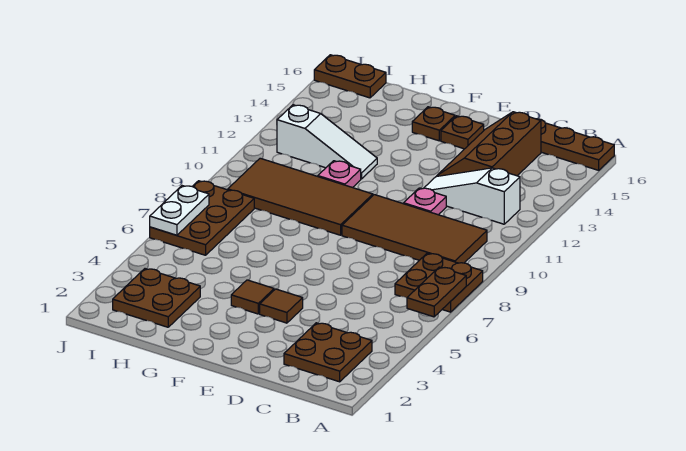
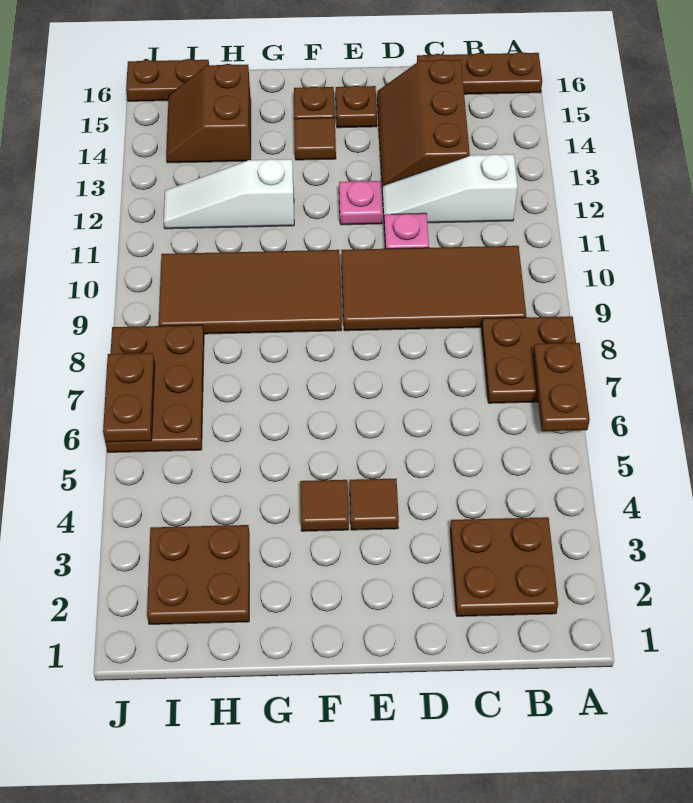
none -> brown tile F14 level 1
pink plate G11 level 1 -> pink plate E12 level 1
white slope G12:I12 level 1 top I -> white slope G12:I12 level 1 top G
none -> brown slope H14:I15 level 1 top H
white plate J6:J7 level 2 -> brown plate J6:J7 level 2

